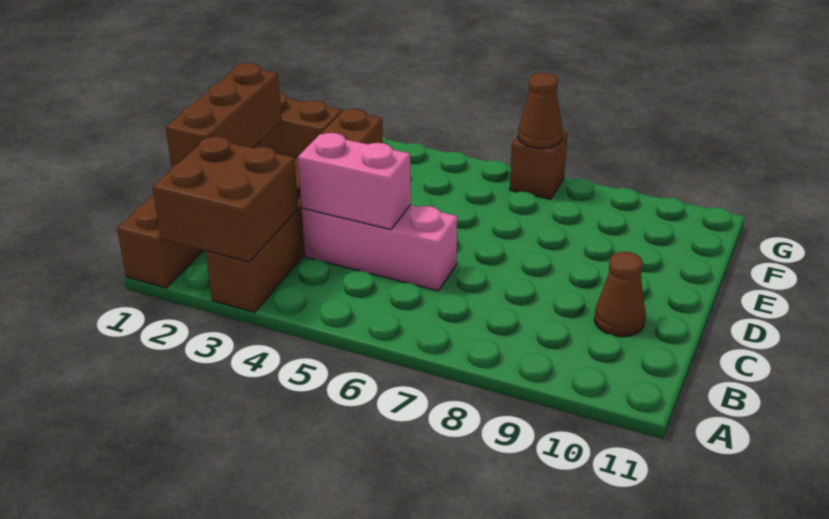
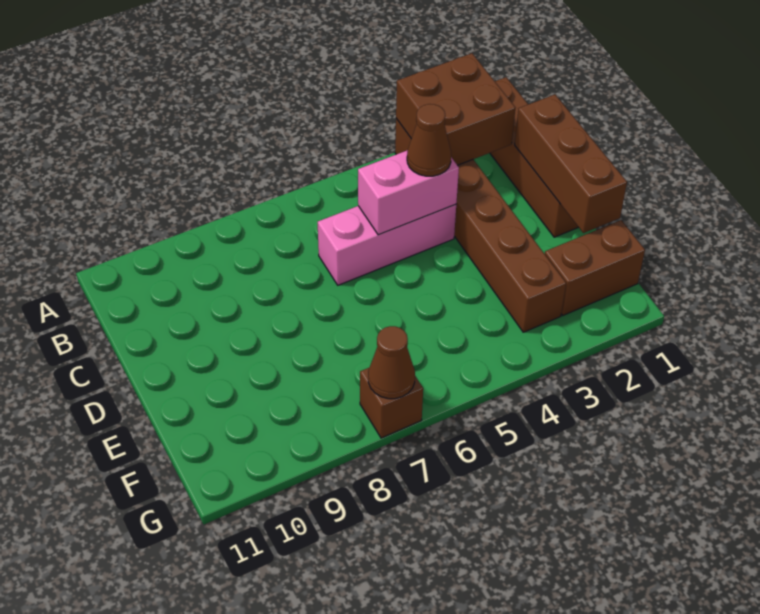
brown cone C10 level 1 -> brown cone C4 level 3

